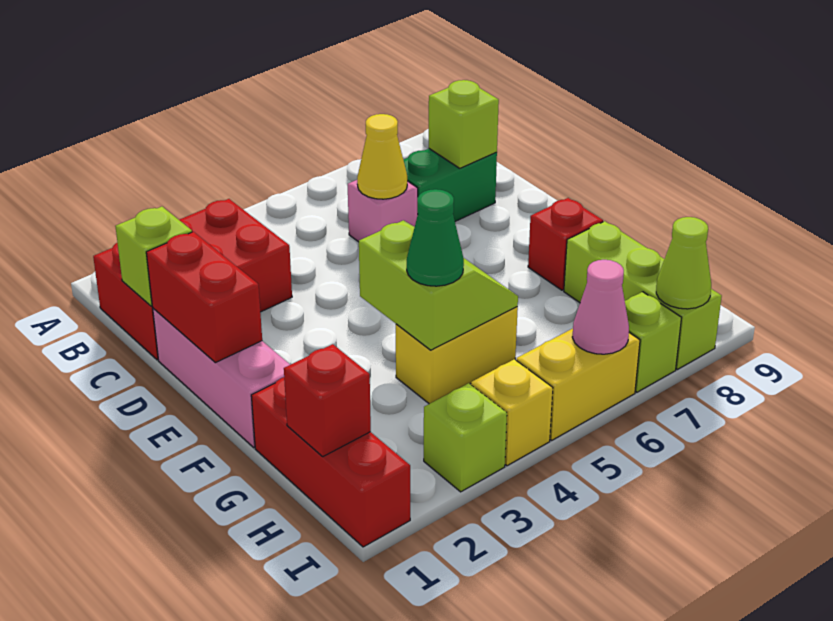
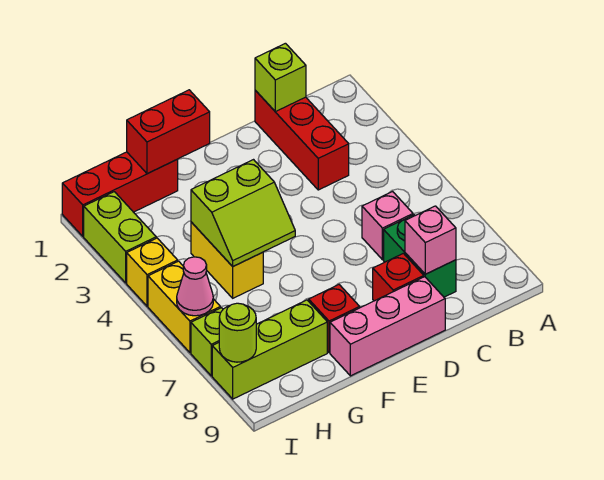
red brick B1:C3 level 1 -> red brick C1:C3 level 1
yellow cone C6 level 2 -> none
lime brick C8 level 2 -> pink brick C8 level 2
pink brick D1:F1 level 1 -> pink brick D9:F9 level 1
red brick D1:E1 level 2 -> red brick F1:G1 level 2
green cone G4 level 3 -> none
red brick H1 level 2 -> red brick D8 level 1
lime brick I3 level 1 -> lime brick I2:I3 level 1
lime cone I8 level 2 -> lime round brick I8 level 2

